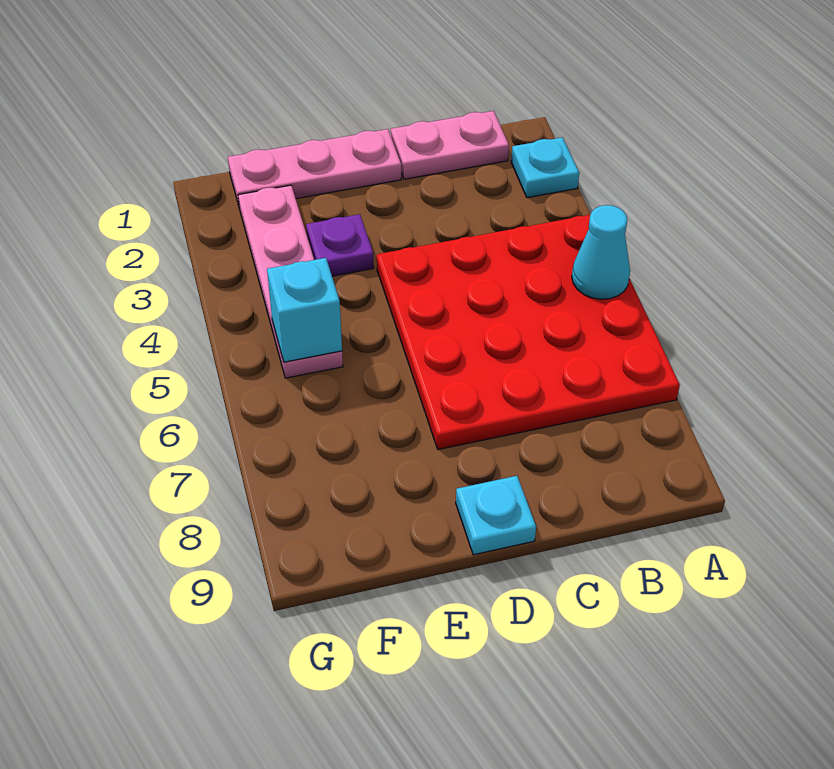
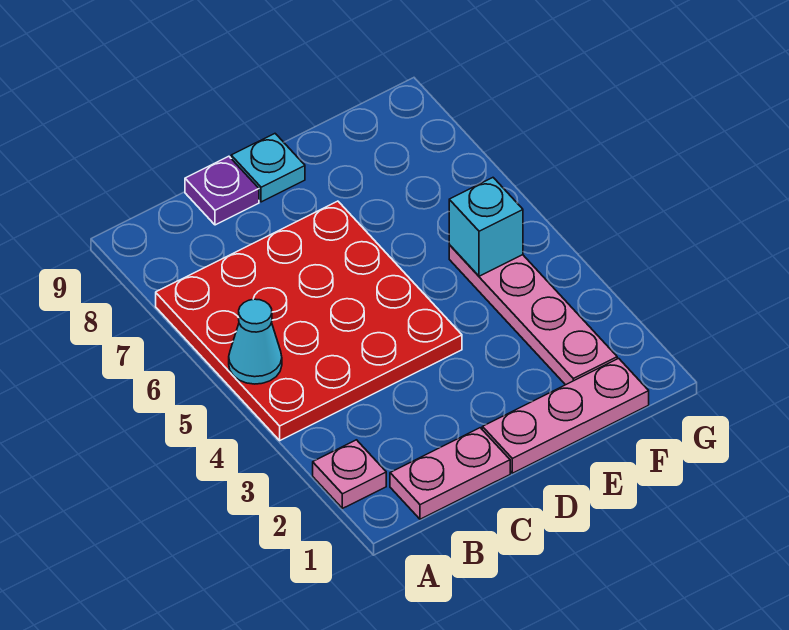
cyan plate A2 level 1 -> pink plate A2 level 1
purple plate E3 level 1 -> purple plate C9 level 1

